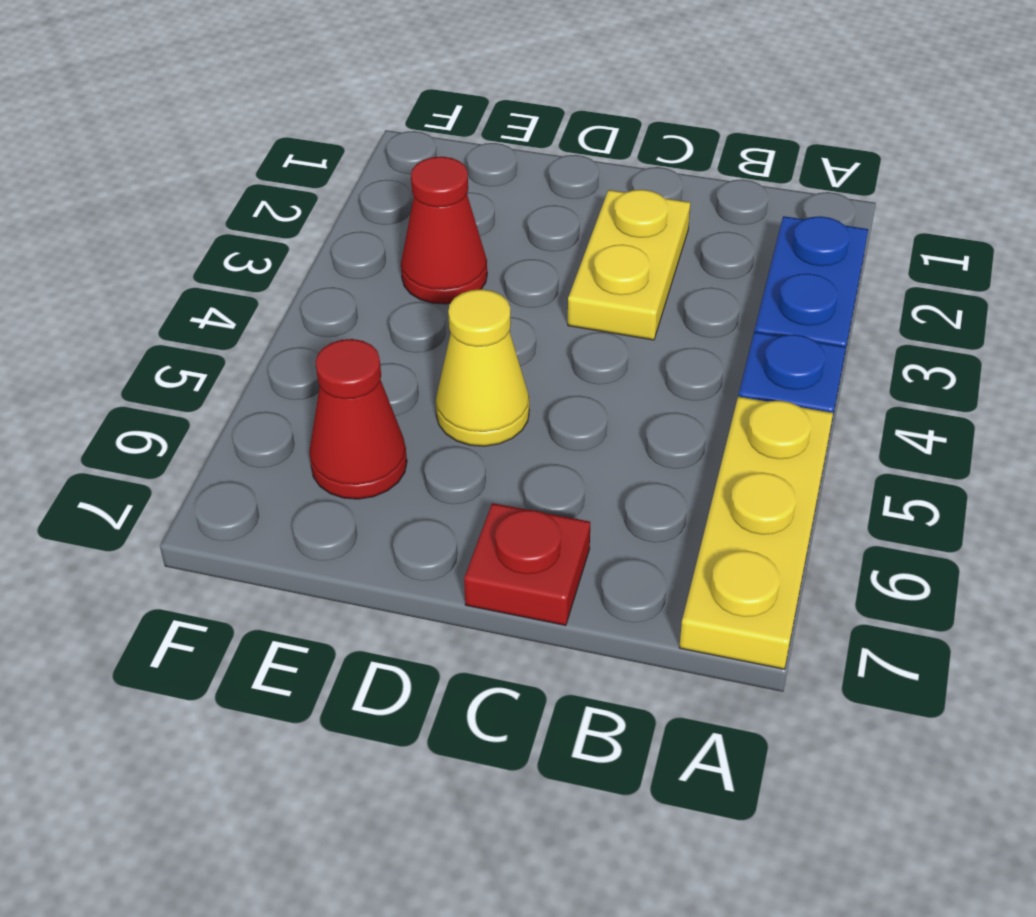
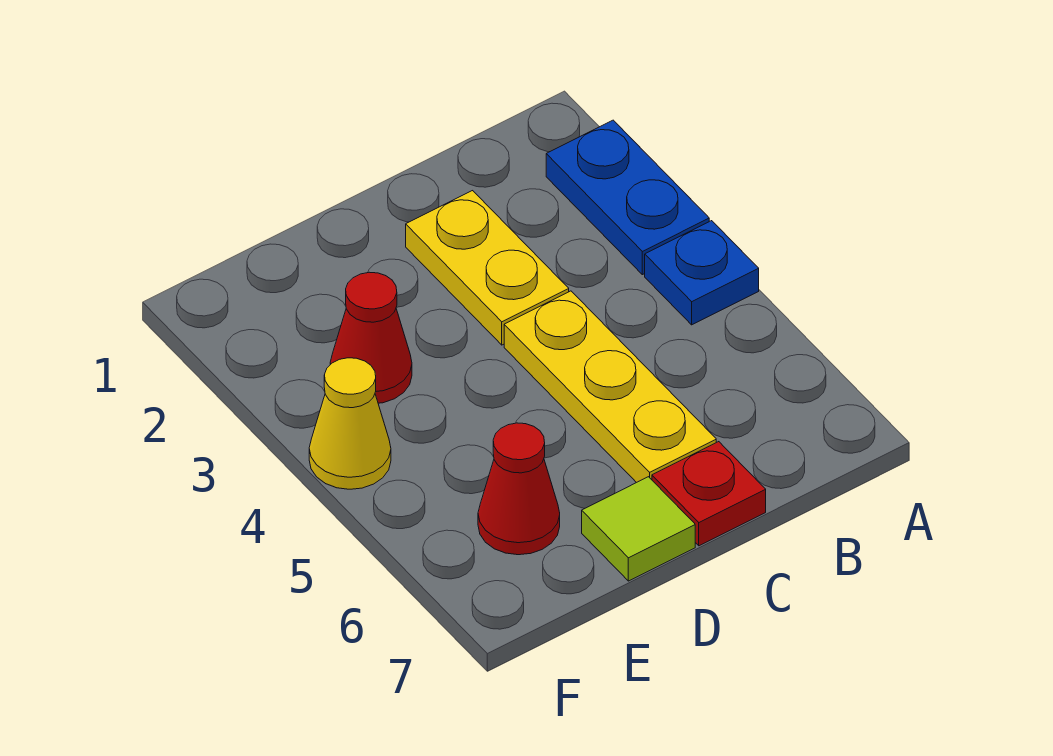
yellow plate A5:A7 level 1 -> yellow plate C4:C6 level 1
yellow cone D5 level 1 -> yellow cone F4 level 1
none -> lime tile D7 level 1

